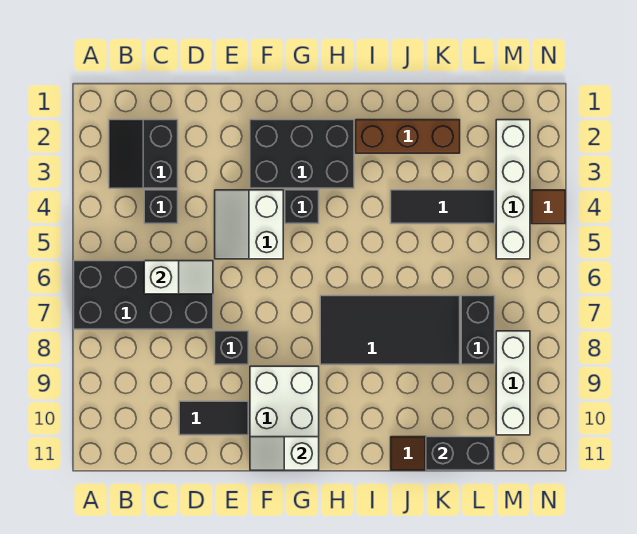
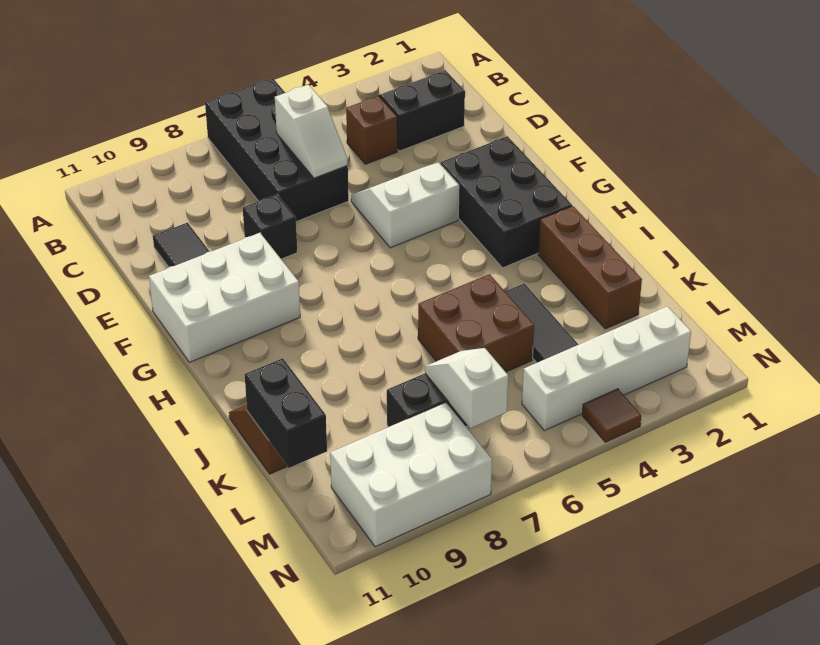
black brick C4 level 1 -> brown brick C4 level 1
white slope F11:G11 level 2 top G -> white slope L7:M7 level 2 top M
black brick G4 level 1 -> none
black tile H7:K8 level 1 -> none
none -> brown brick J5:K6 level 1
white brick M8:M10 level 1 -> white brick M8:N10 level 1

